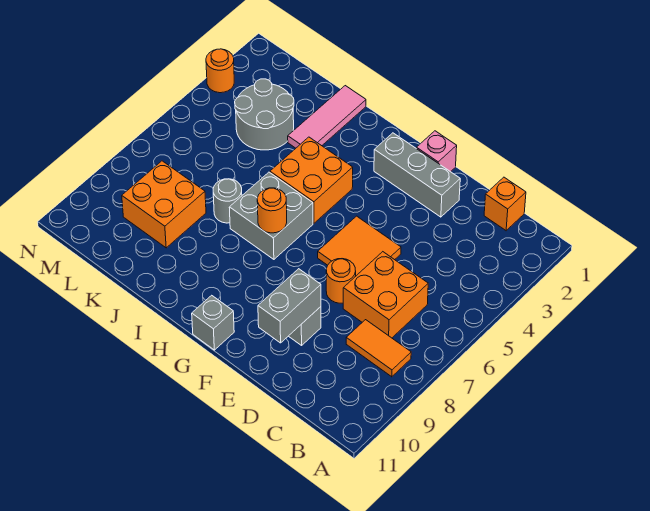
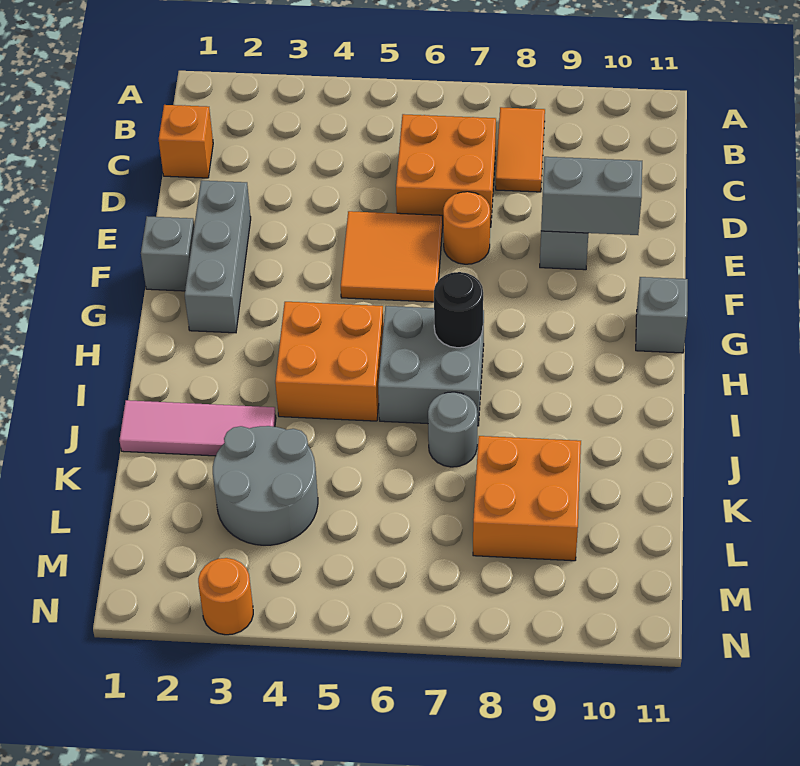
pink brick F1 level 1 -> grey brick F1 level 1
orange round brick H7 level 2 -> black round brick H7 level 2

